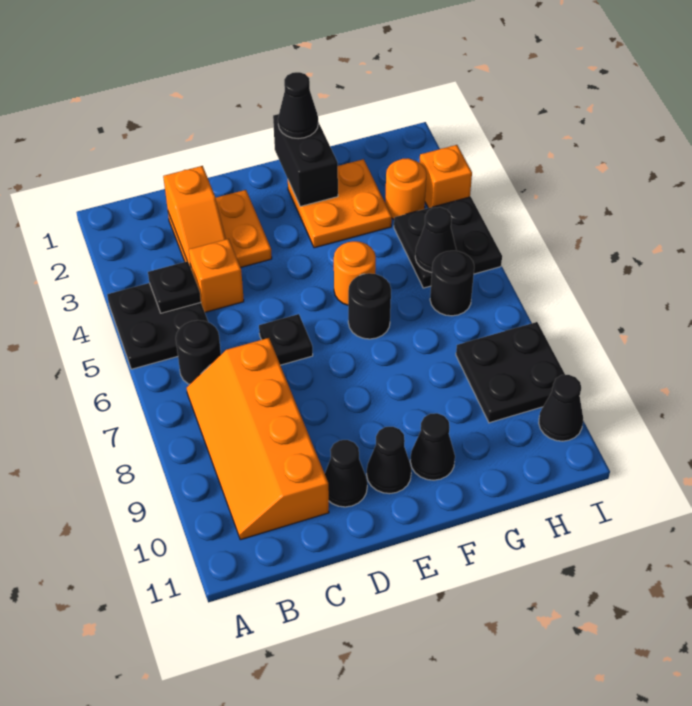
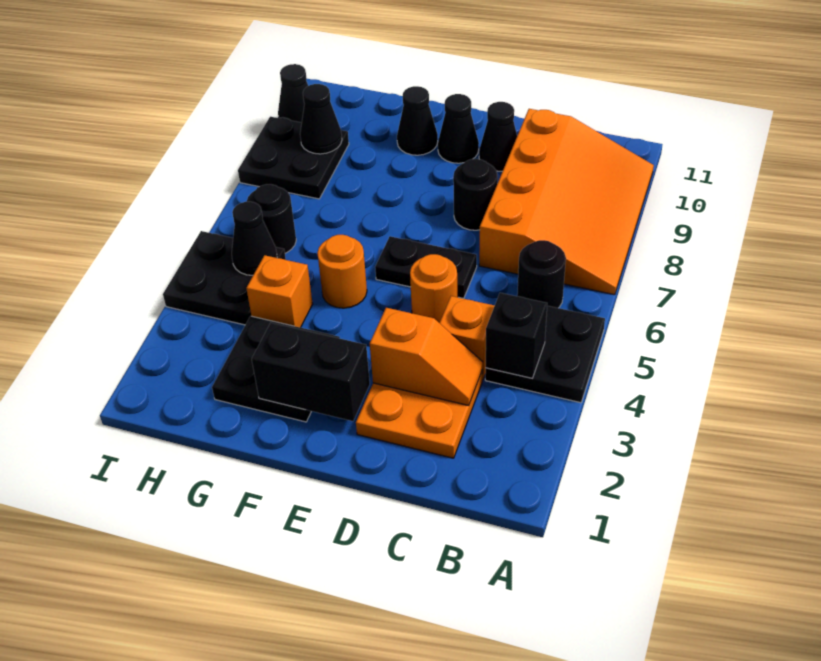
black plate B4 level 2 -> black brick B4 level 2
orange slope B7:C10 level 1 top C -> orange slope A7:C10 level 1 top C
orange slope C2:C3 level 2 top 2 -> orange slope C3:D3 level 2 top D
black plate D6 level 1 -> black plate D6:E6 level 1
black brick F1:F2 level 2 -> black brick E2:F2 level 2
black cone F1 level 3 -> black cone H9 level 2
orange plate F2:G3 level 1 -> black plate F2:G3 level 1
black round brick F6 level 1 -> black round brick D8 level 1
orange round brick H3 level 1 -> orange round brick D5 level 1
orange brick I3 level 1 -> orange brick G4 level 1

